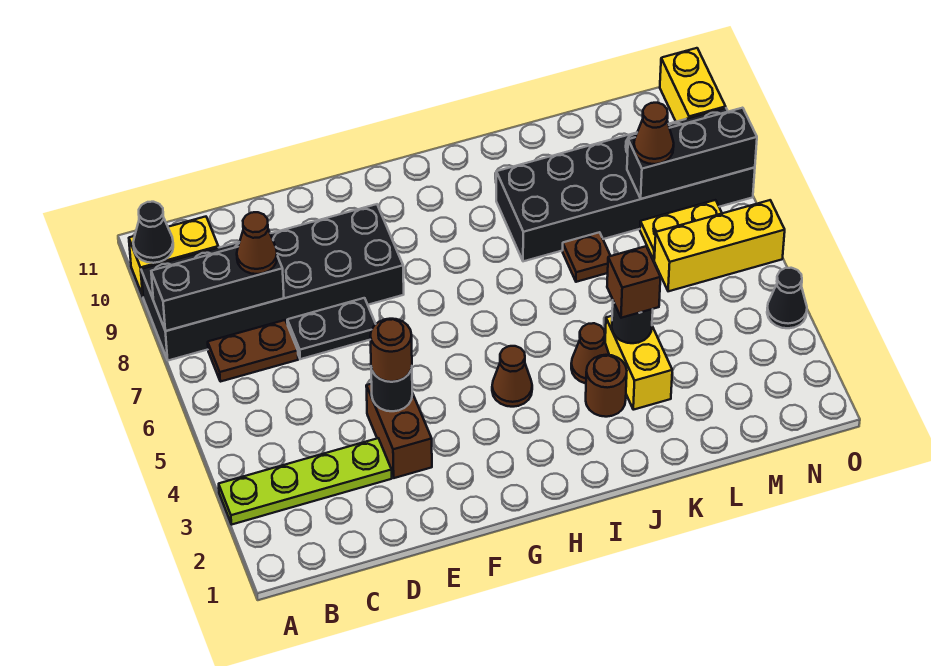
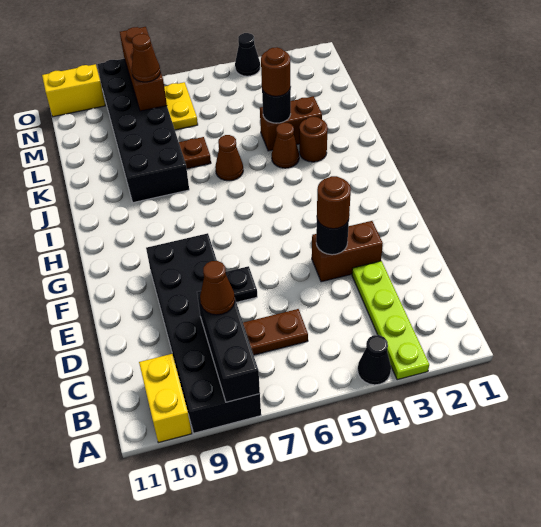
black cone A10 level 2 -> black cone A4 level 1
brown plate B7:C7 level 1 -> brown plate C6:C7 level 1
black plate D7:E7 level 1 -> black plate E7 level 1
brown cone H4 level 1 -> brown cone J6 level 1
yellow brick K3:K4 level 1 -> brown brick K3:K4 level 1
brown brick K4 level 3 -> brown round brick K4 level 3
yellow brick M6:O6 level 1 -> none
black brick M8:O8 level 2 -> brown brick M8:O8 level 2

